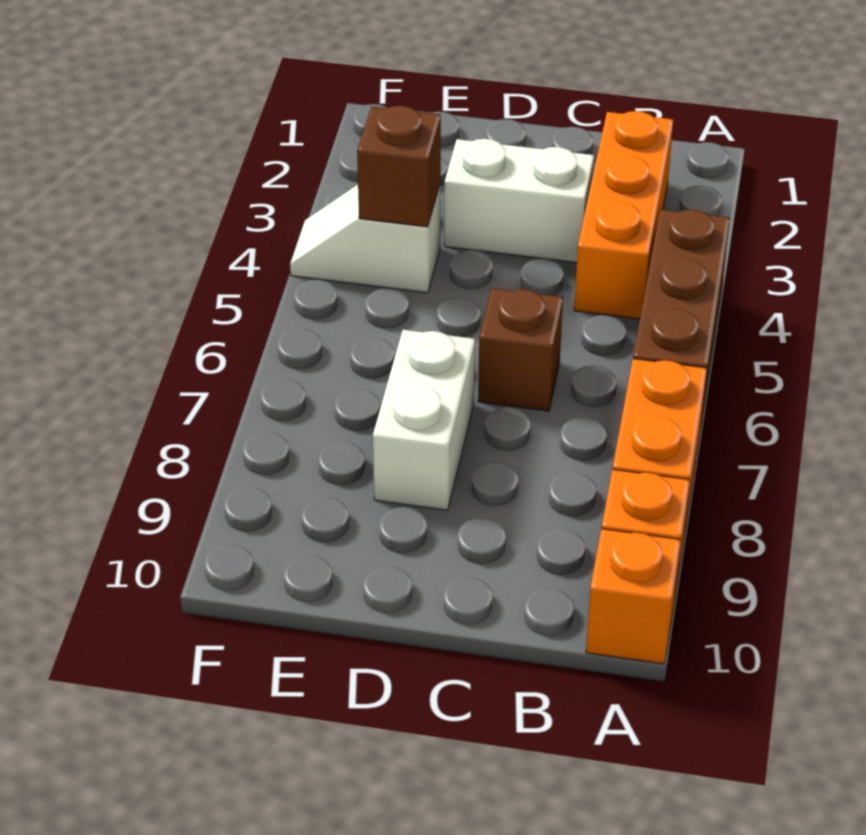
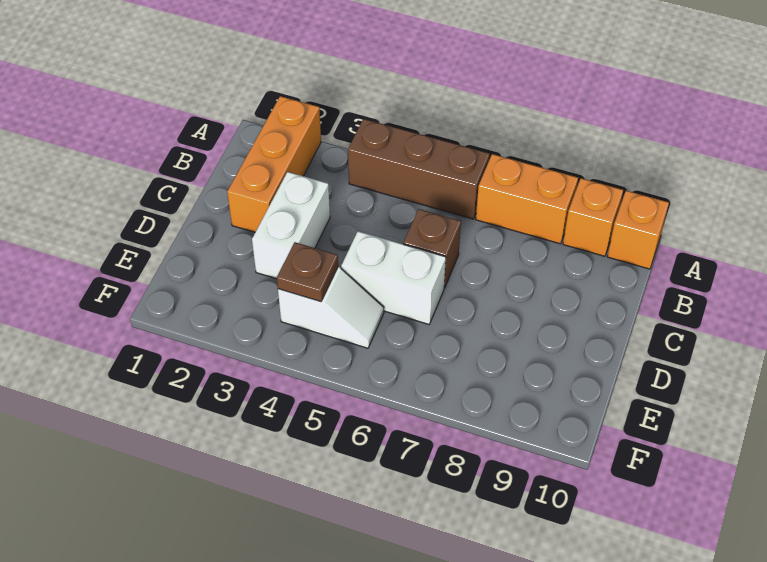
orange brick B2:B4 level 1 -> orange brick A2:C2 level 1
white brick D7:D8 level 1 -> white brick D5:D6 level 1
white slope E4:F4 level 1 top E -> white slope E4:E5 level 1 top 4
brown brick E4 level 2 -> brown plate E4 level 2

